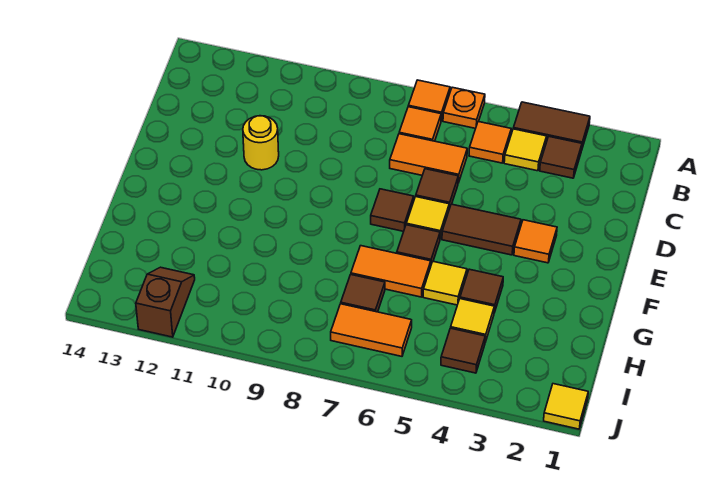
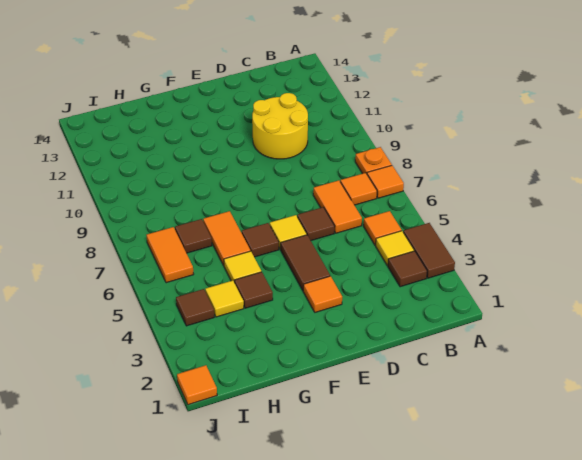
orange plate A6 level 1 -> orange plate A8 level 1
yellow round brick D11 level 1 -> yellow round brick C10:D11 level 1
brown tile E7 level 1 -> none
brown slope I12:J12 level 1 top J -> none
yellow tile J1 level 1 -> orange tile J1 level 1

